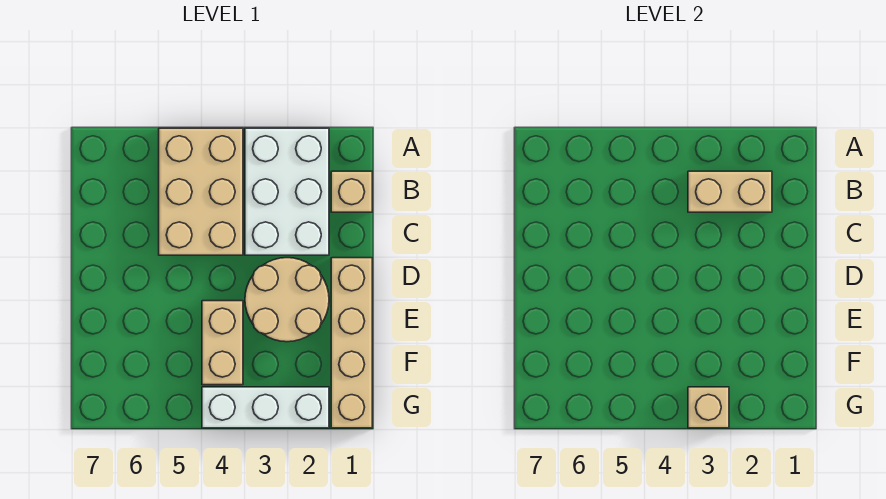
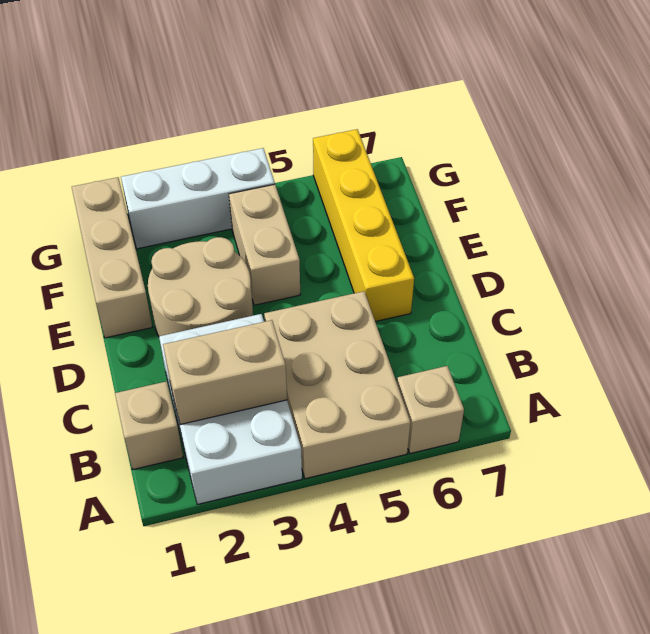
tan brick D1:G1 level 1 -> tan brick E1:G1 level 1
none -> yellow brick D6:G6 level 1
tan brick G3 level 2 -> tan brick A6 level 1

